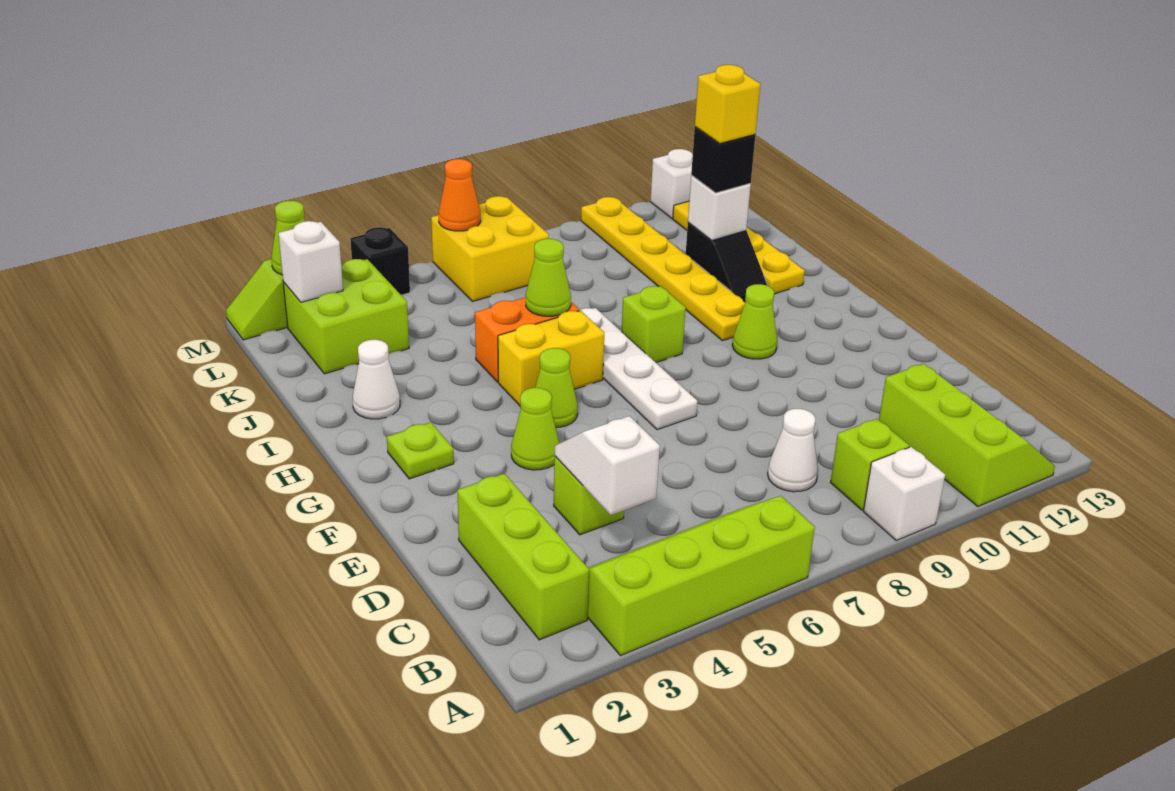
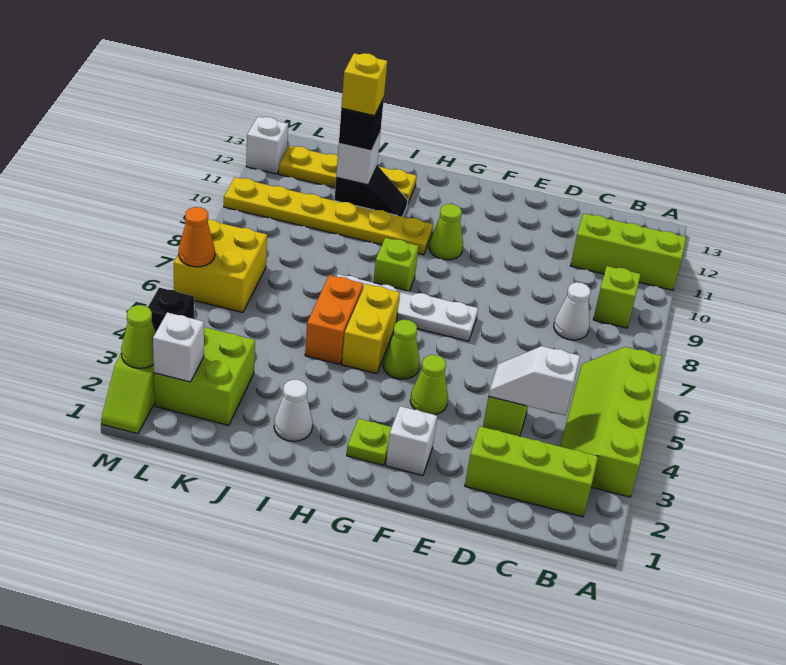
white brick A9 level 1 -> white brick F2 level 1
lime cone I6 level 2 -> none

